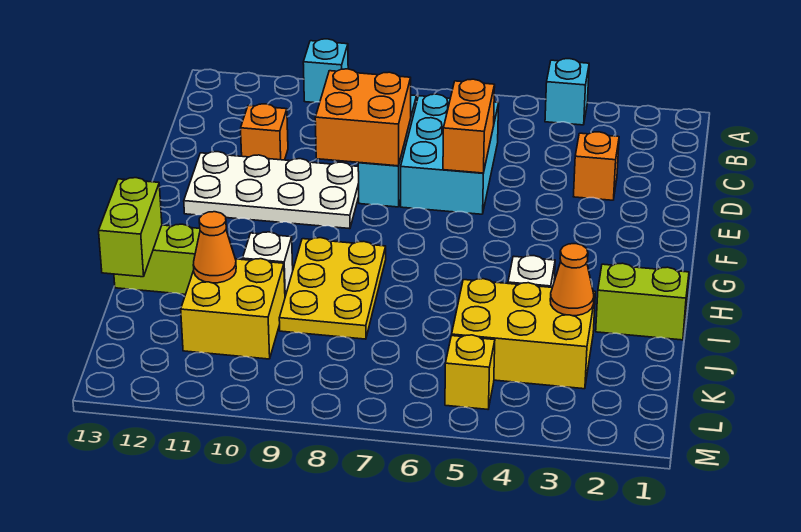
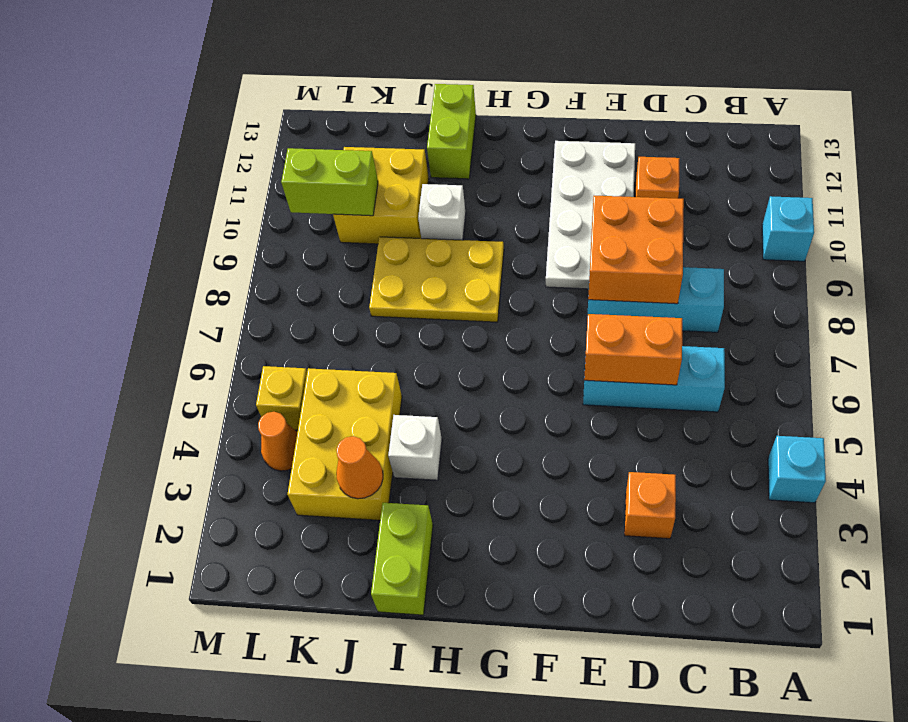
cyan brick C6:E7 level 1 -> cyan brick C6:E6 level 1
lime brick I13:J13 level 2 -> lime brick K10:L10 level 2
orange cone J11 level 2 -> orange cone L4 level 1

